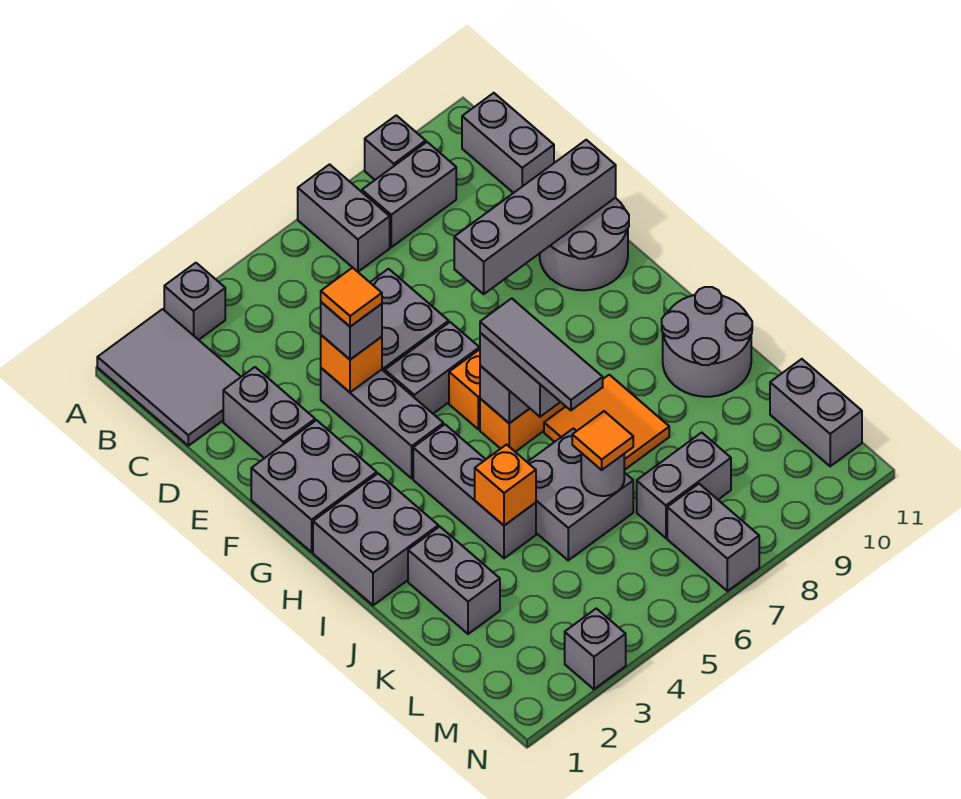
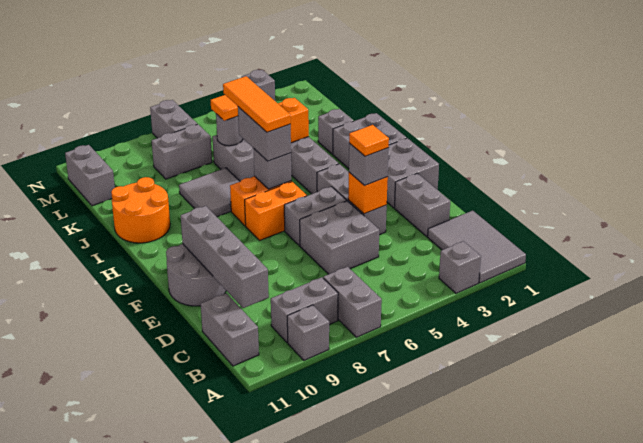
grey brick E8:E11 level 2 -> grey brick C10:F10 level 2
grey tile H6:J6 level 4 -> orange tile H6:J6 level 4
orange tile I7:J8 level 1 -> grey tile I7:J8 level 1
grey round brick I10:J11 level 1 -> orange round brick I10:J11 level 1
grey brick J2:K2 level 1 -> grey brick J2 level 1

